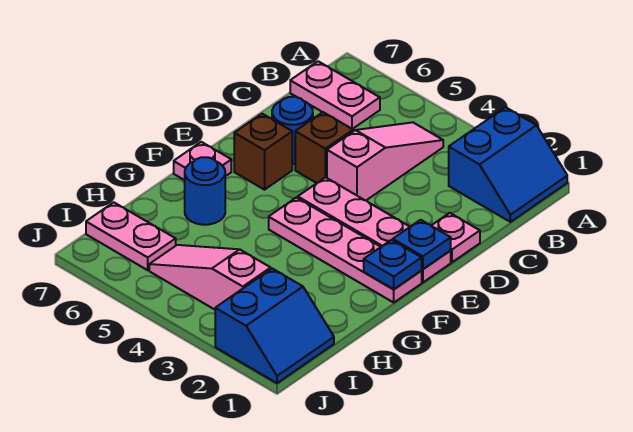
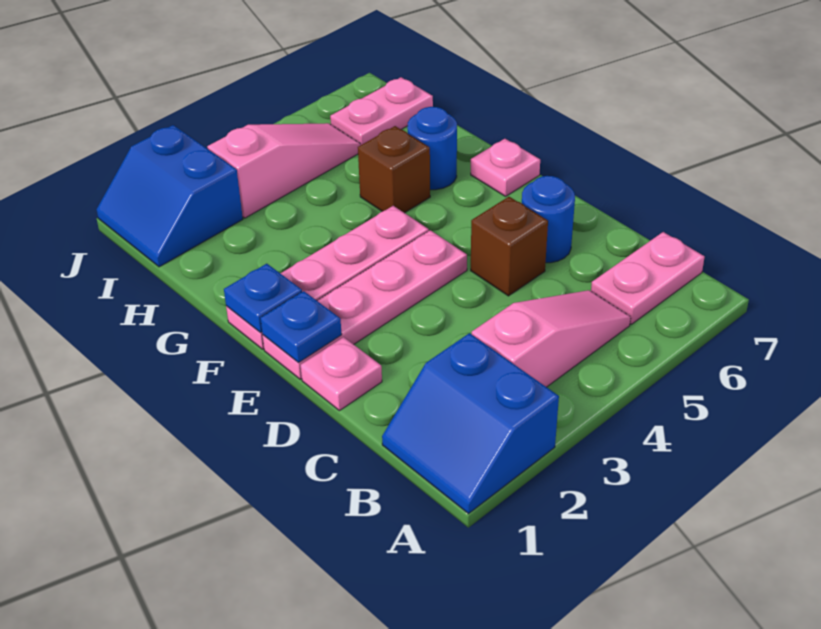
pink slope B4:D4 level 1 top D -> pink slope B3:B5 level 1 top 3
brown brick E6 level 1 -> brown brick G5 level 1

